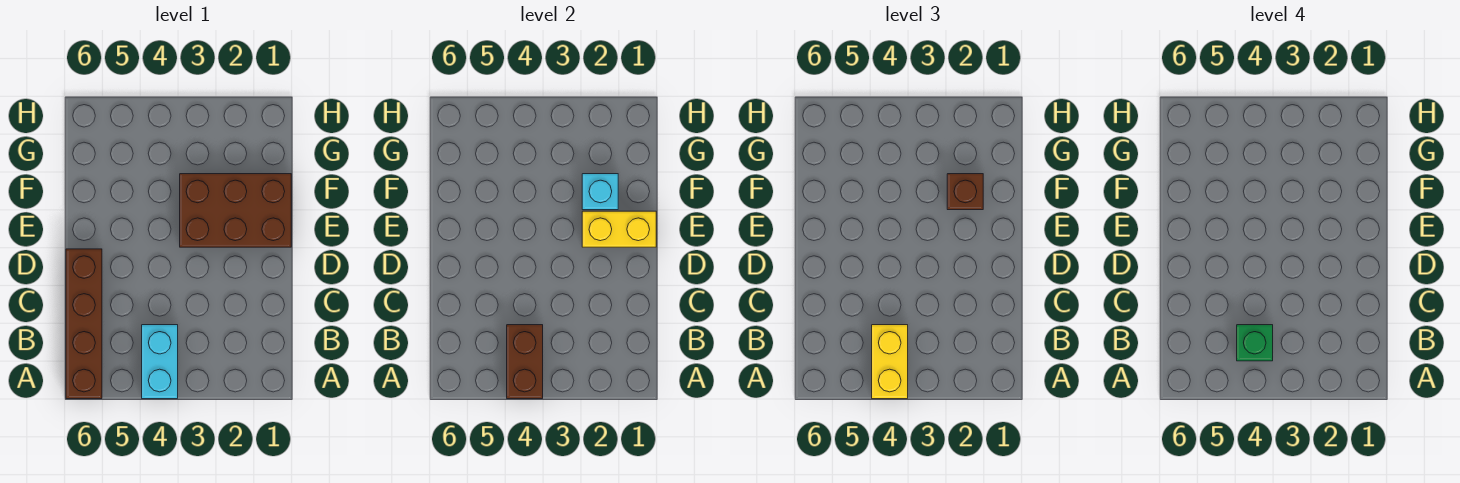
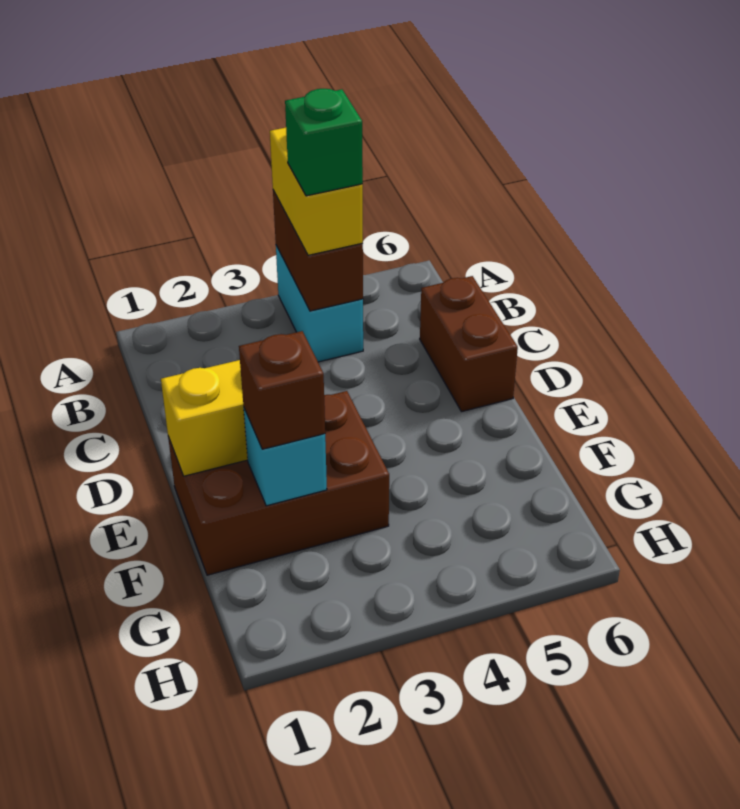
brown brick A6:D6 level 1 -> brown brick C6:D6 level 1

